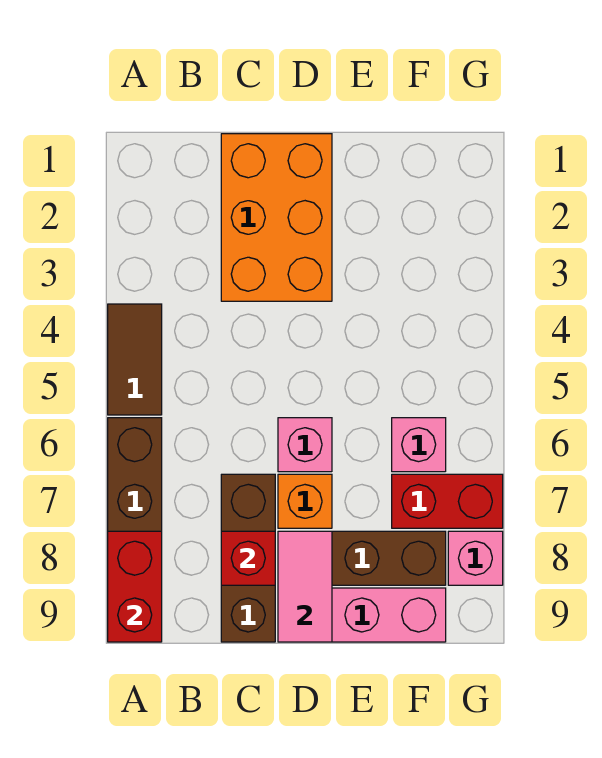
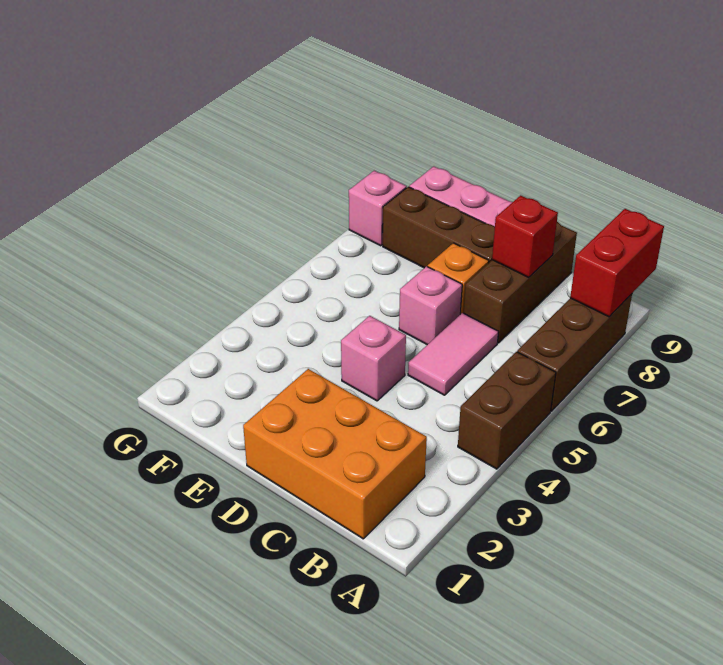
brown tile A4:A5 level 1 -> brown brick A4:A5 level 1
orange brick C1:D3 level 1 -> orange brick B1:D2 level 1
pink tile D8:D9 level 2 -> pink tile C5:C6 level 1
pink brick F6 level 1 -> pink brick D4 level 1
red brick F7:G7 level 1 -> none

